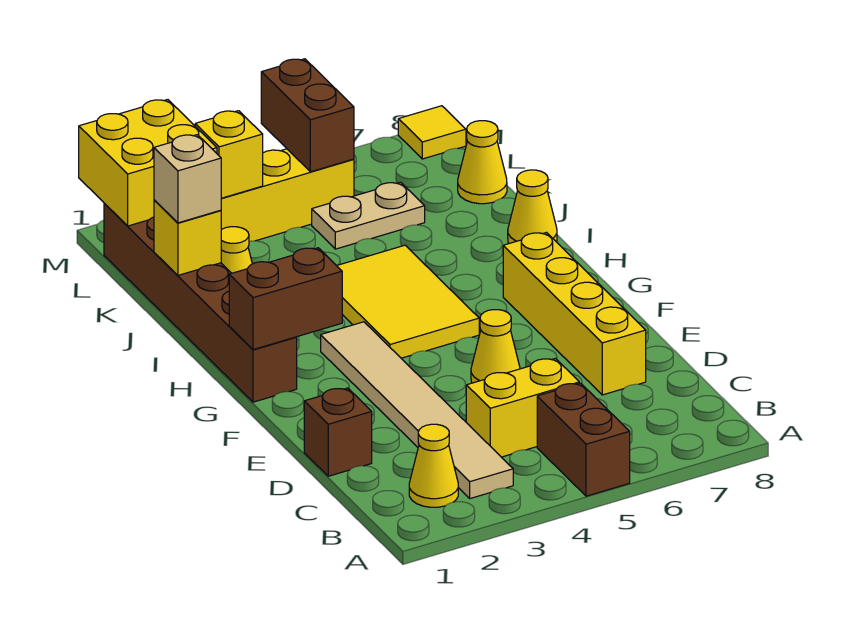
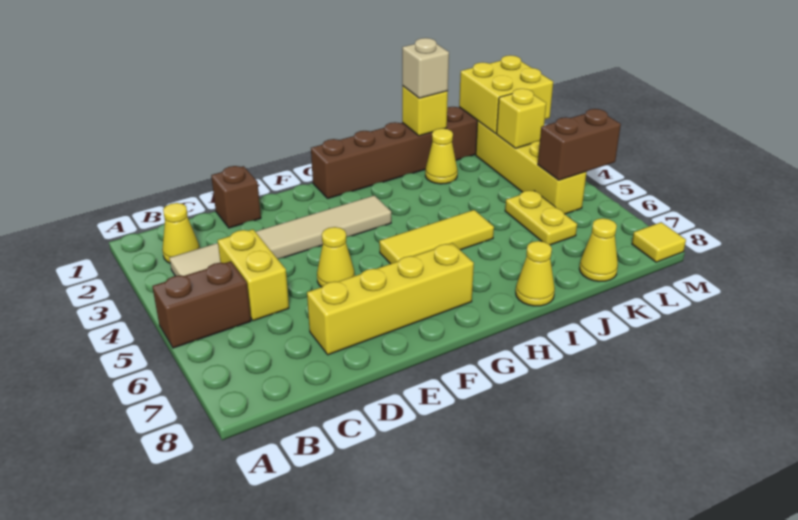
brown brick G1:G2 level 2 -> none
yellow tile G4:I5 level 1 -> yellow tile G5:I5 level 1
tan plate K5:K6 level 1 -> yellow plate K5:K6 level 1

